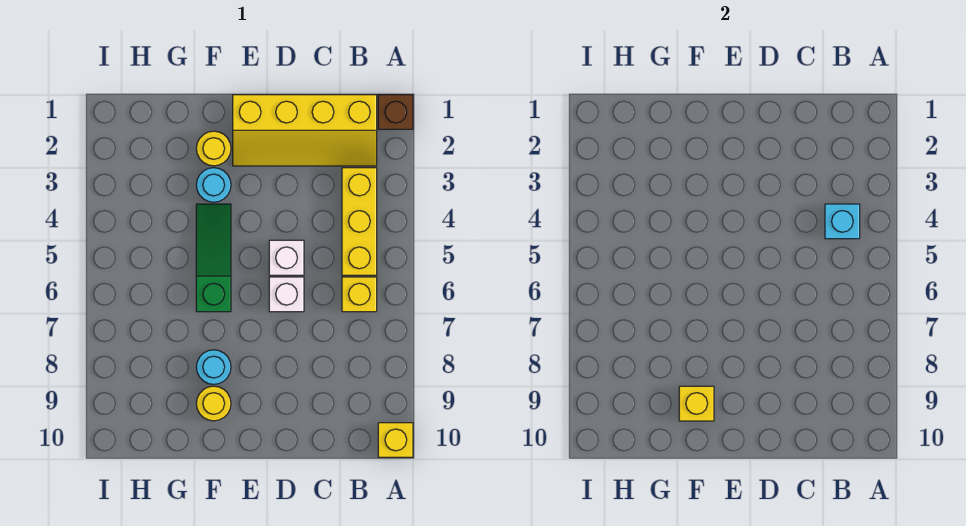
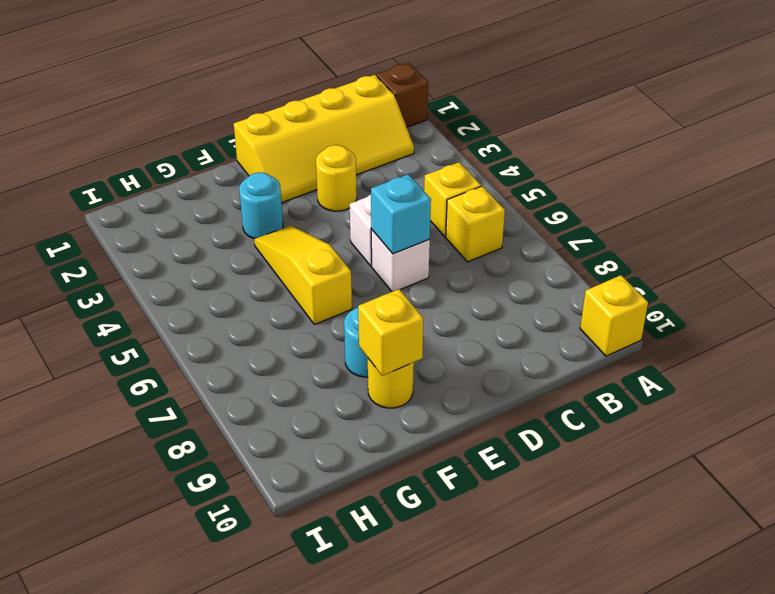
yellow brick B3:B5 level 1 -> yellow brick B5 level 1
cyan brick B4 level 2 -> cyan brick D6 level 2
yellow round brick F2 level 1 -> yellow round brick D3 level 1
green slope F4:F6 level 1 top 6 -> yellow slope F4:F6 level 1 top 6

